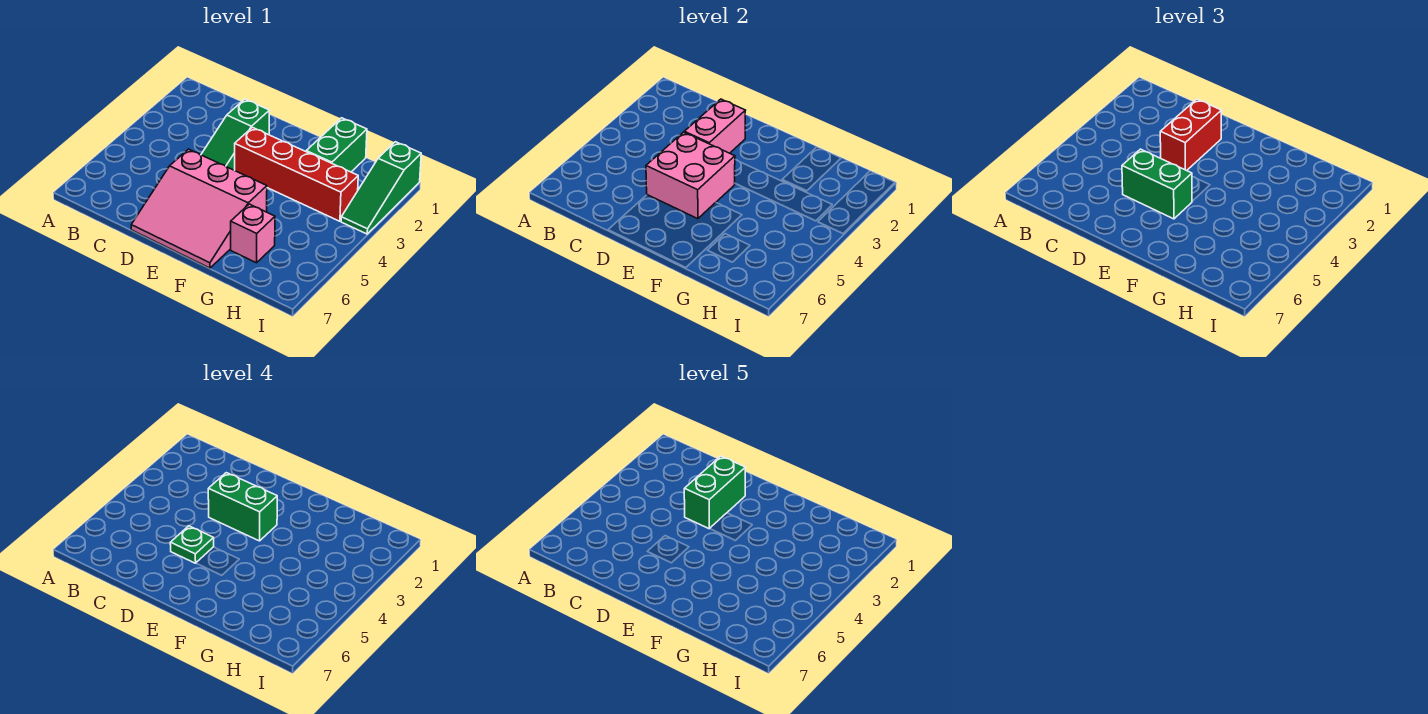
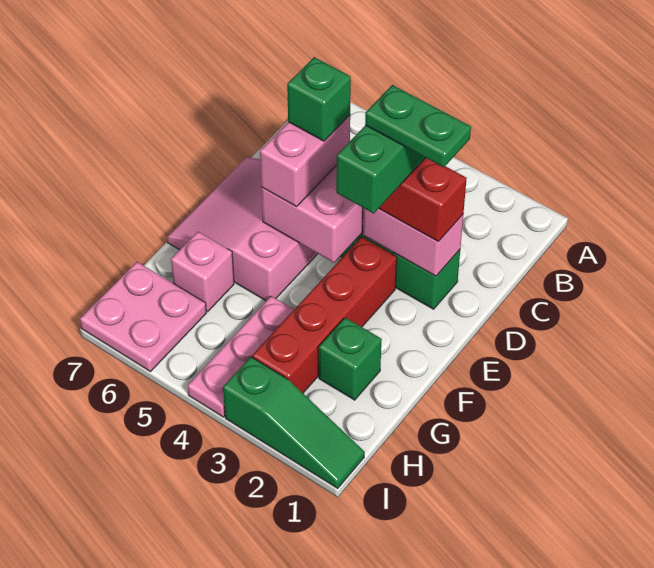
green brick D2:D3 level 5 -> green plate D2:D3 level 5
green brick D5:E5 level 3 -> pink brick D5:E5 level 3
green plate D5 level 4 -> green brick D5 level 4
green brick G1:G2 level 1 -> green brick G2 level 1
none -> pink plate G4:I4 level 1
none -> pink plate H6:I7 level 1
green slope I1:I3 level 1 top 1 -> green slope I1:I3 level 1 top 3

